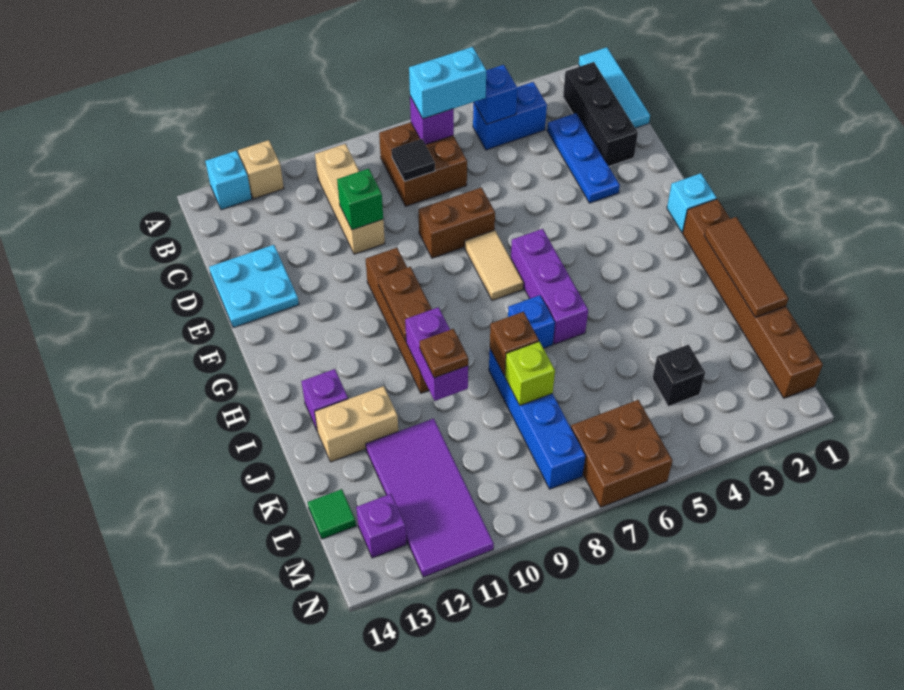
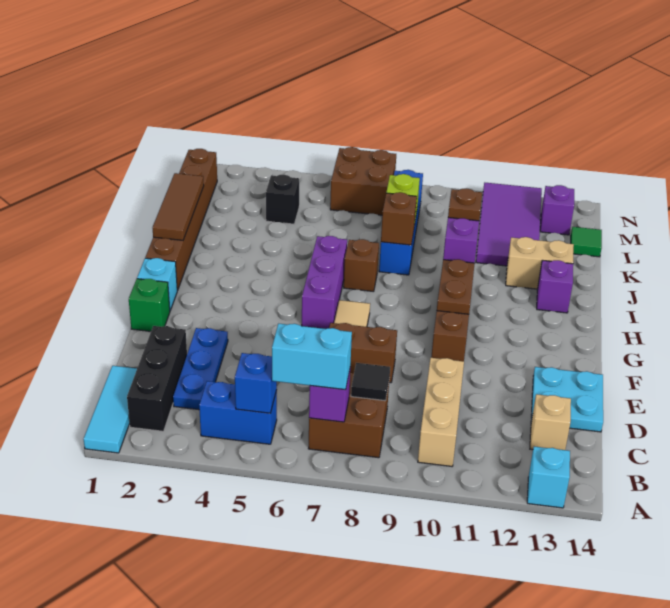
tan brick A12 level 1 -> tan brick C13 level 1
green brick D10 level 2 -> green brick F1 level 1
blue brick I7 level 1 -> brown brick I7 level 1

